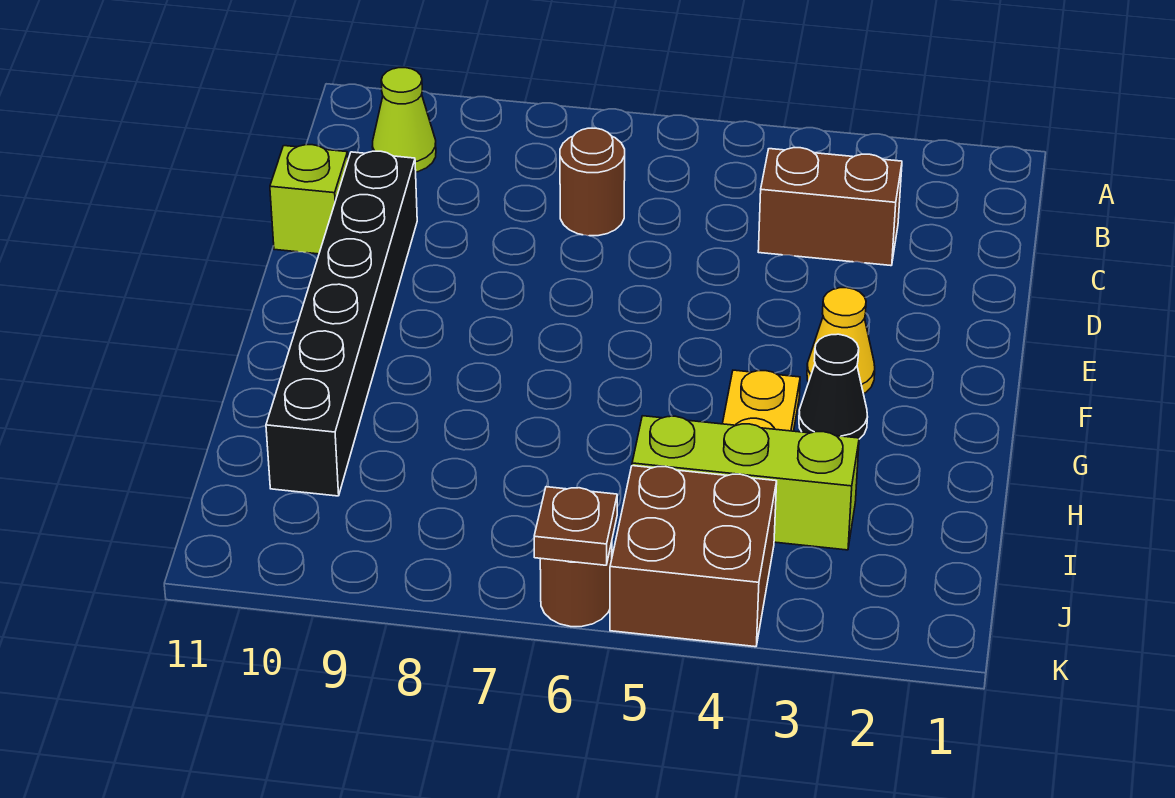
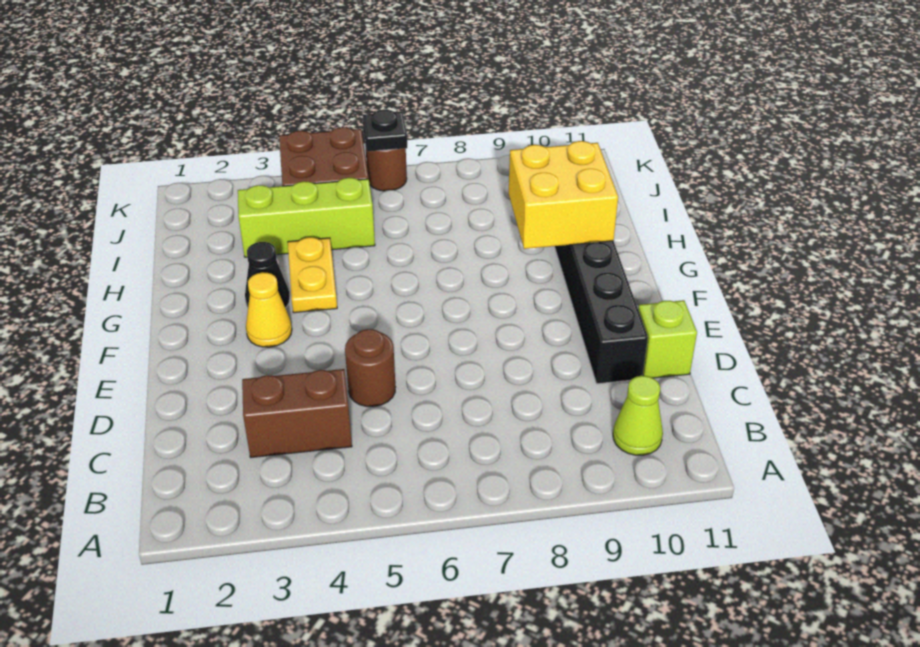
brown round brick C7 level 1 -> brown round brick D5 level 1
none -> yellow brick G9:H10 level 2
brown plate K6 level 2 -> black plate K6 level 2

